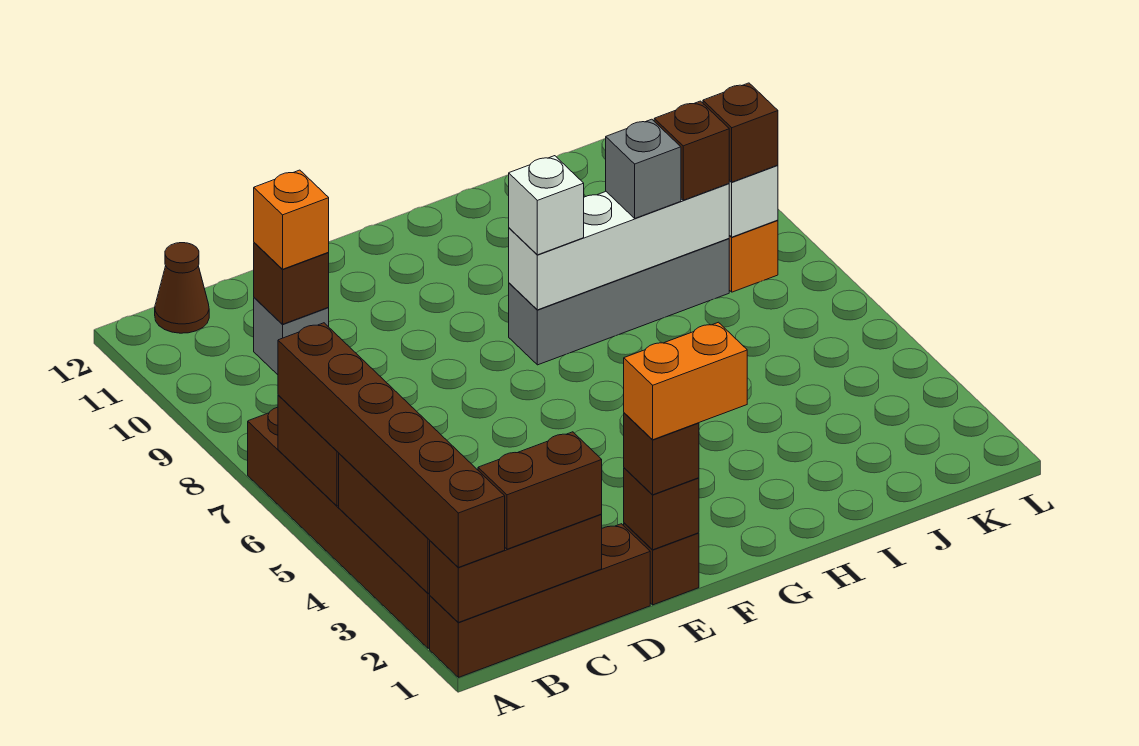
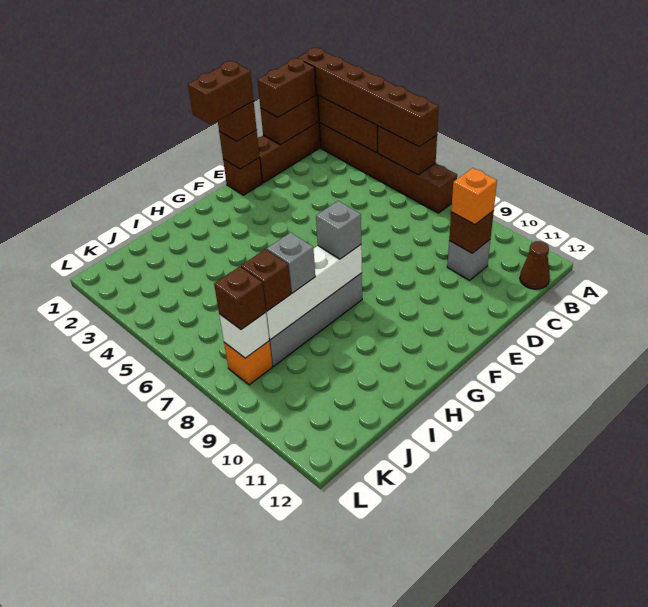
orange brick E1:F1 level 4 -> brown brick E1:F1 level 4
white brick G8 level 3 -> grey brick G8 level 3

